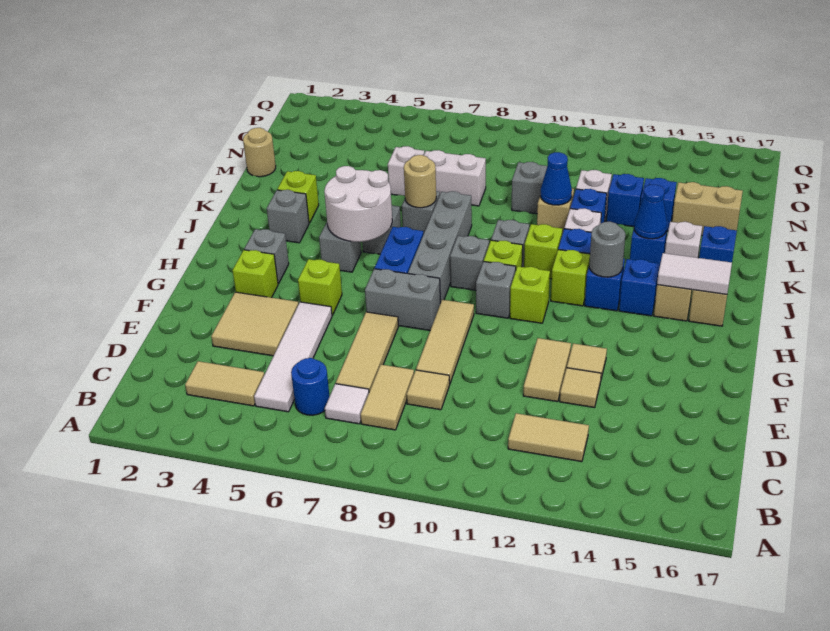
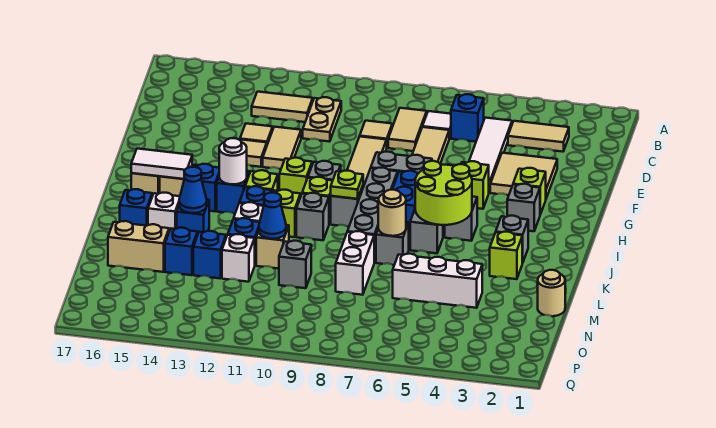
blue round brick C6 level 1 -> blue brick C6 level 1
none -> tan plate C11:D11 level 1
white round brick I5:J6 level 2 -> lime round brick I5:J6 level 2
none -> lime plate I9 level 2
grey round brick I13 level 2 -> white round brick I13 level 2
white brick M6 level 1 -> white brick M4:M6 level 1
white brick M7:M8 level 1 -> white brick L8:M8 level 1

